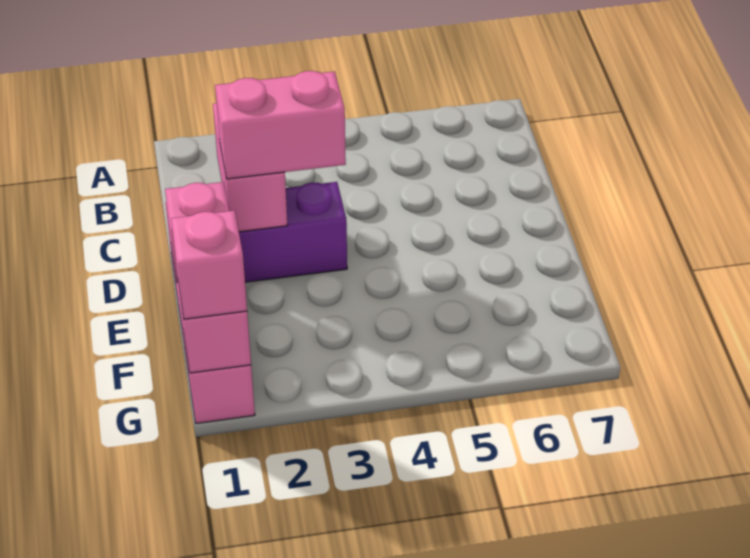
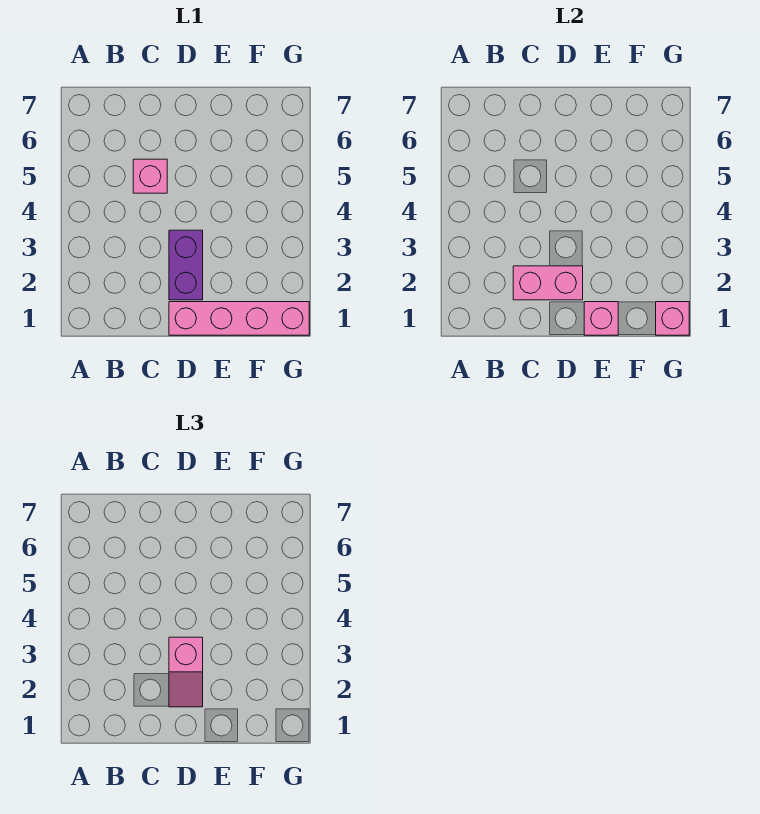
pink brick D2:D3 level 3 -> pink slope D2:D3 level 3 top 3
pink brick G1 level 3 -> pink brick C5 level 1

